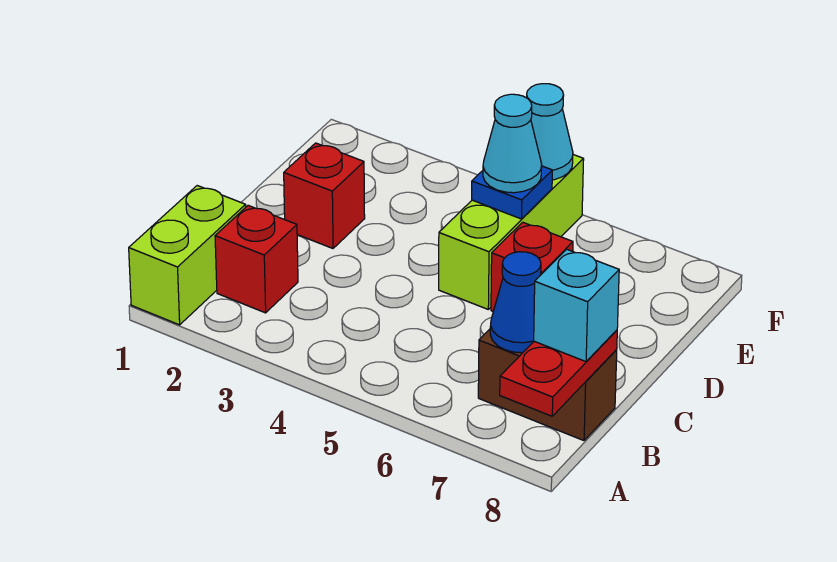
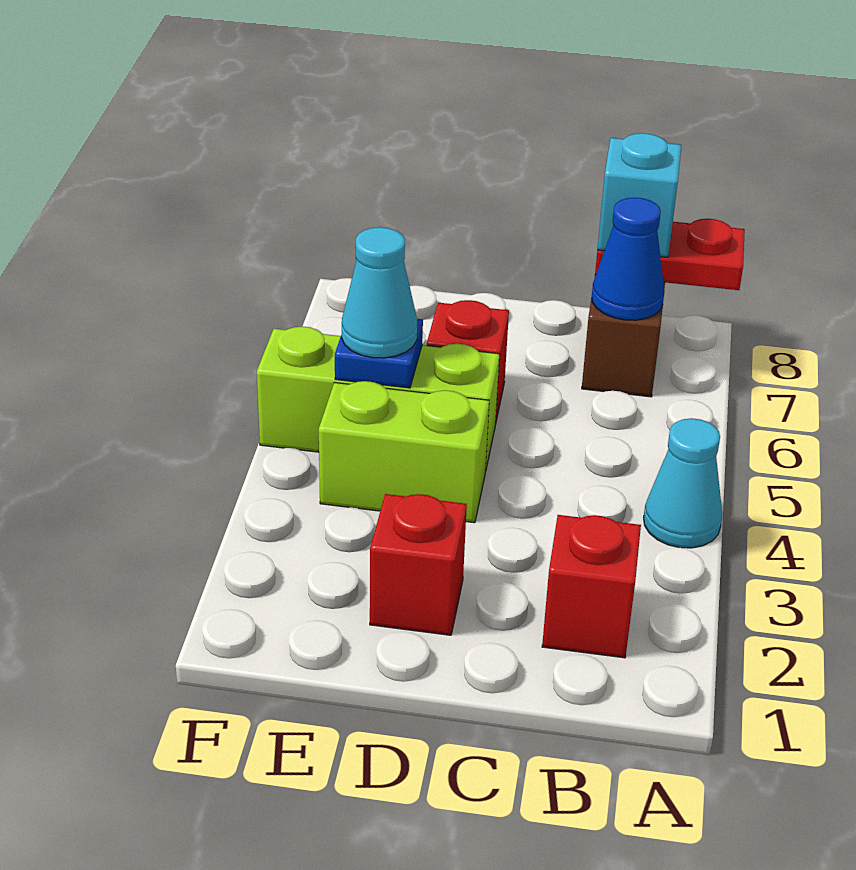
lime brick A1:B1 level 1 -> lime brick D4:E4 level 1
cyan cone F5 level 2 -> cyan cone A4 level 1

